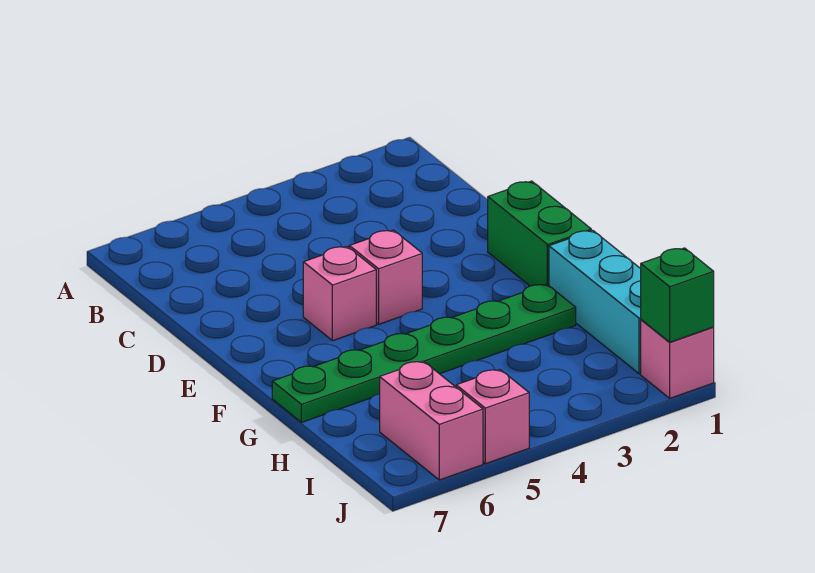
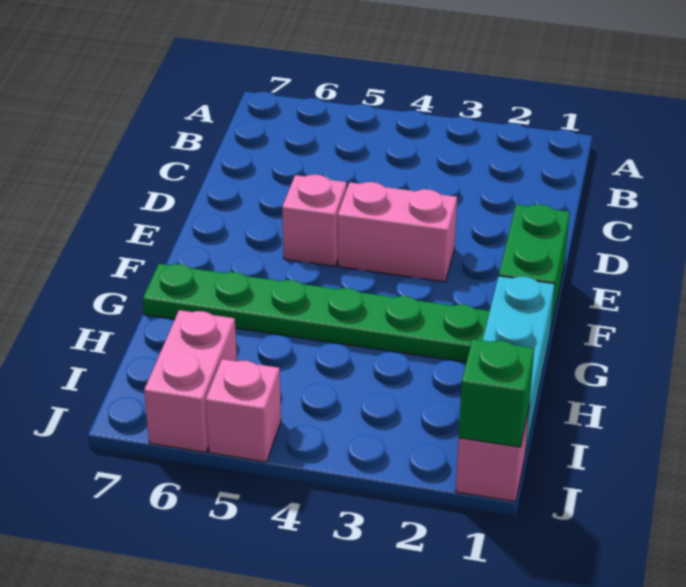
pink brick E4 level 1 -> pink brick E3:E4 level 1

